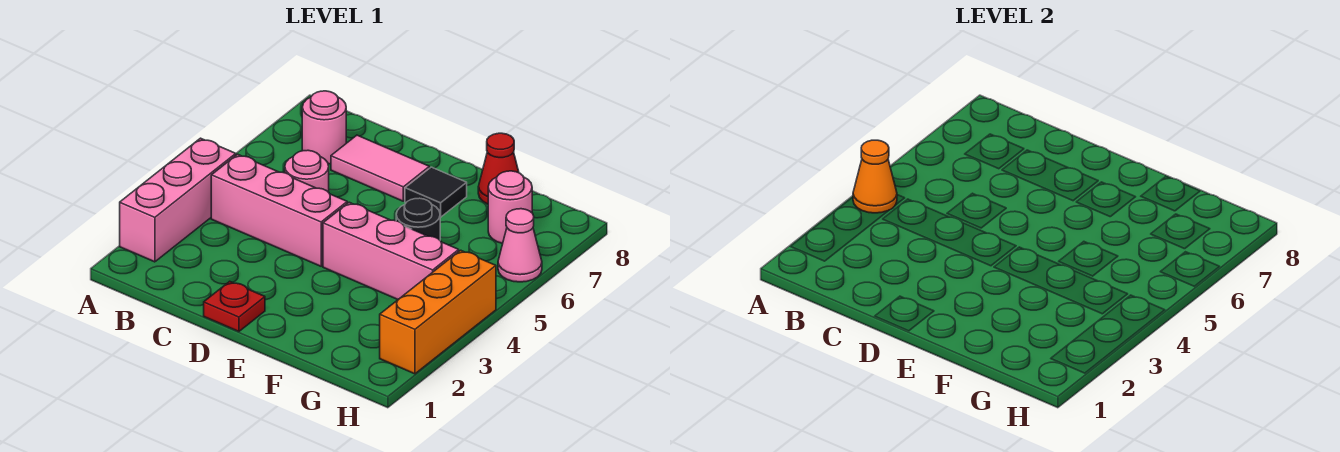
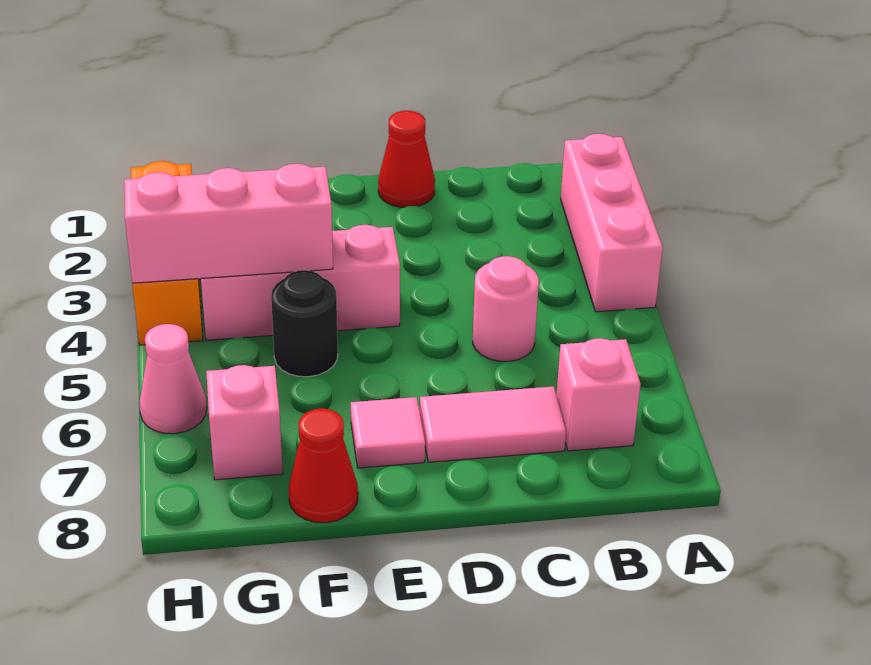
orange cone A4 level 2 -> none
pink brick B4:D4 level 1 -> pink brick F4:H4 level 2
pink round brick B7 level 1 -> pink brick B7 level 1
red plate D1 level 1 -> red cone D1 level 1
black tile E7 level 1 -> pink tile E7 level 1
pink round brick G7 level 1 -> pink brick G7 level 1

